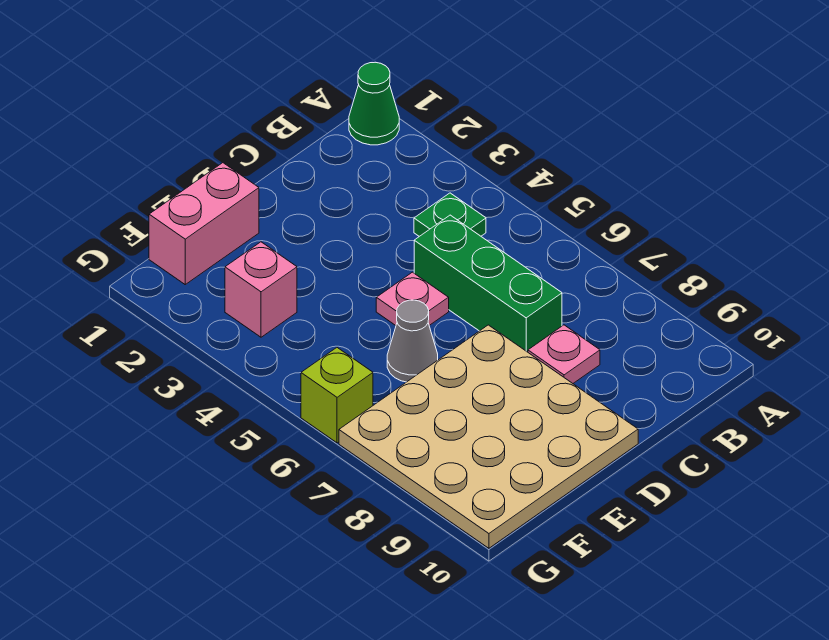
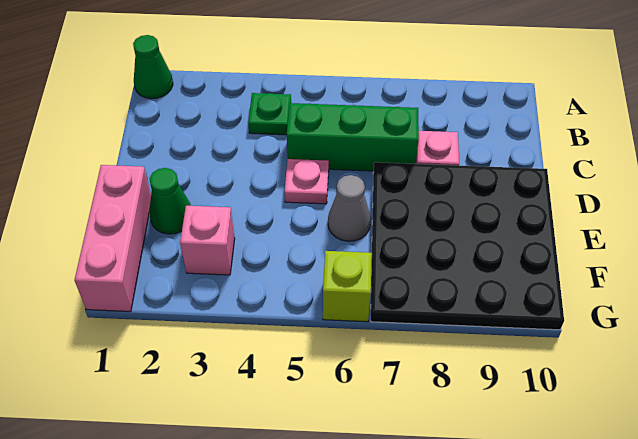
tan plate D7:G10 level 1 -> black plate D7:G10 level 1
pink brick E1:F1 level 1 -> pink brick E1:G1 level 1
none -> green cone E2 level 1

